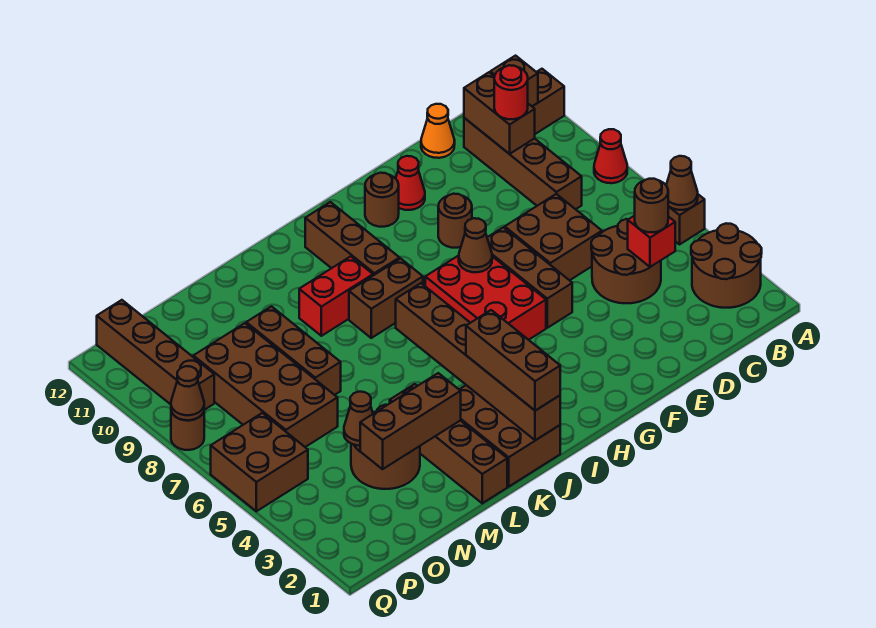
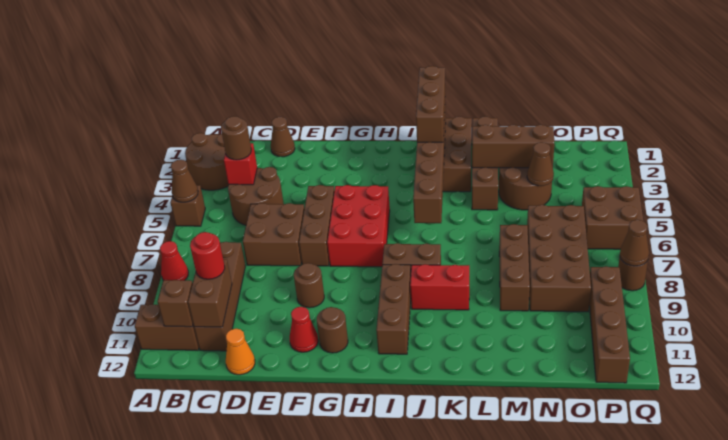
brown cone G7 level 2 -> brown cone D1 level 1

